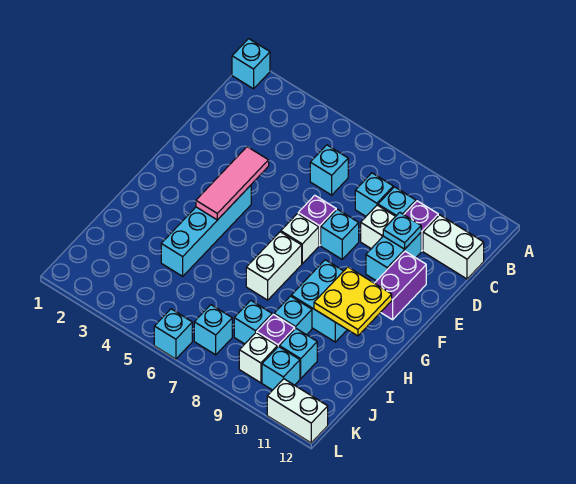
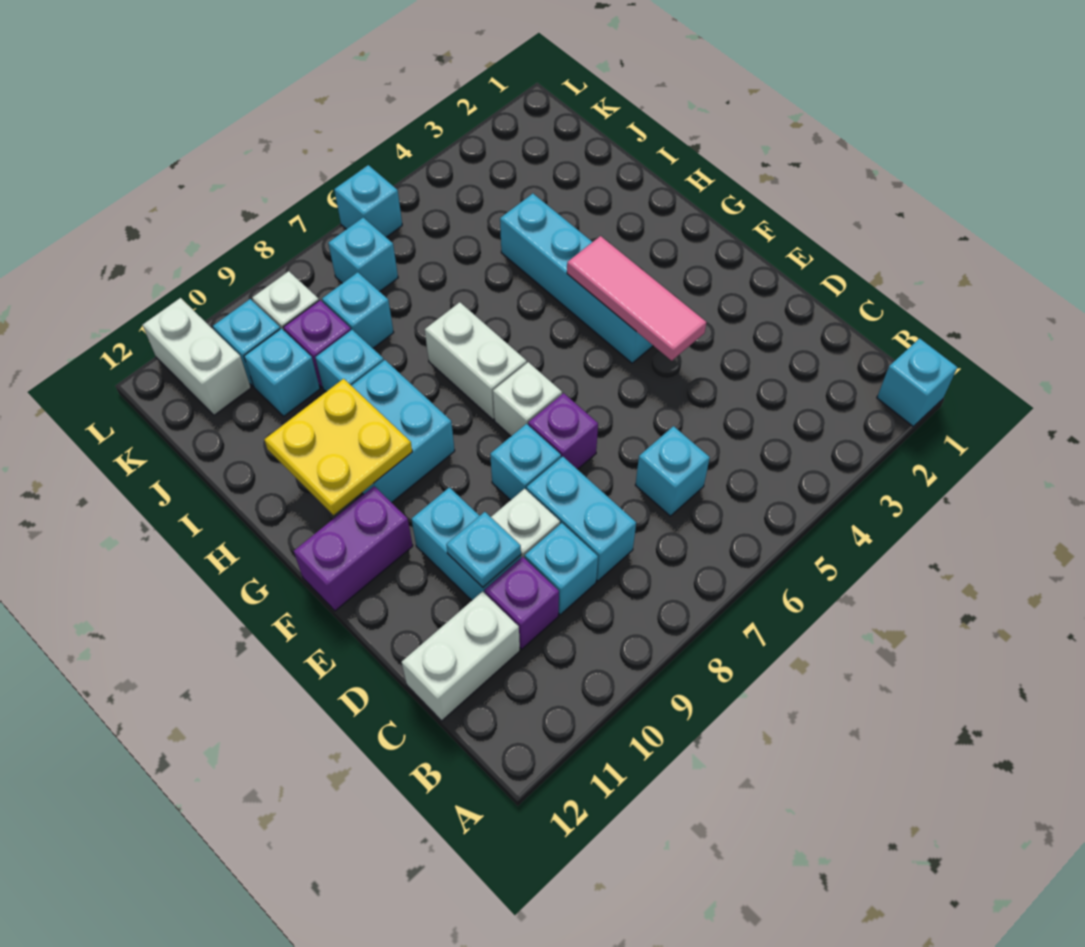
cyan brick C8 level 1 -> cyan brick C8:D8 level 1
purple brick E11:F11 level 1 -> purple brick F11:F12 level 1
white brick L11:L12 level 1 -> white brick K11:L11 level 1

